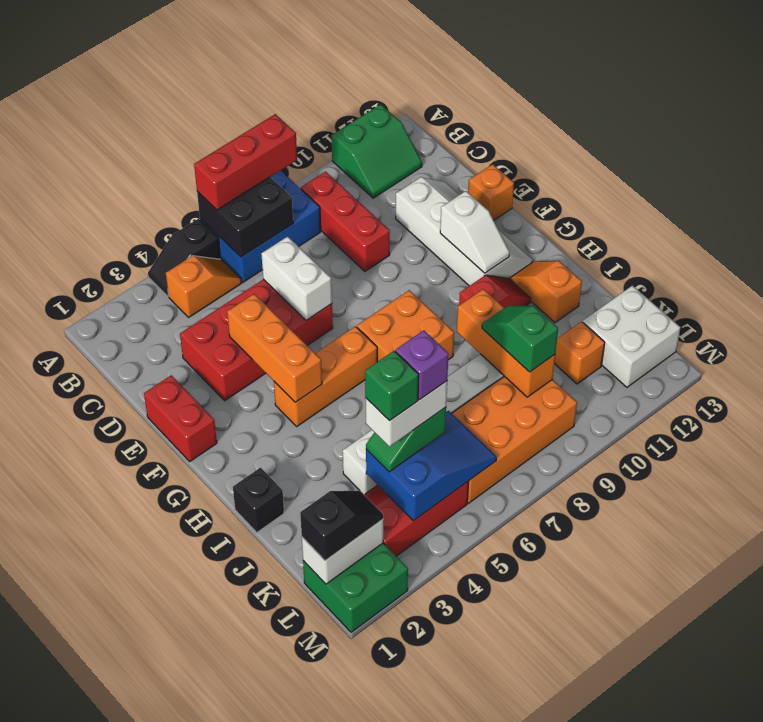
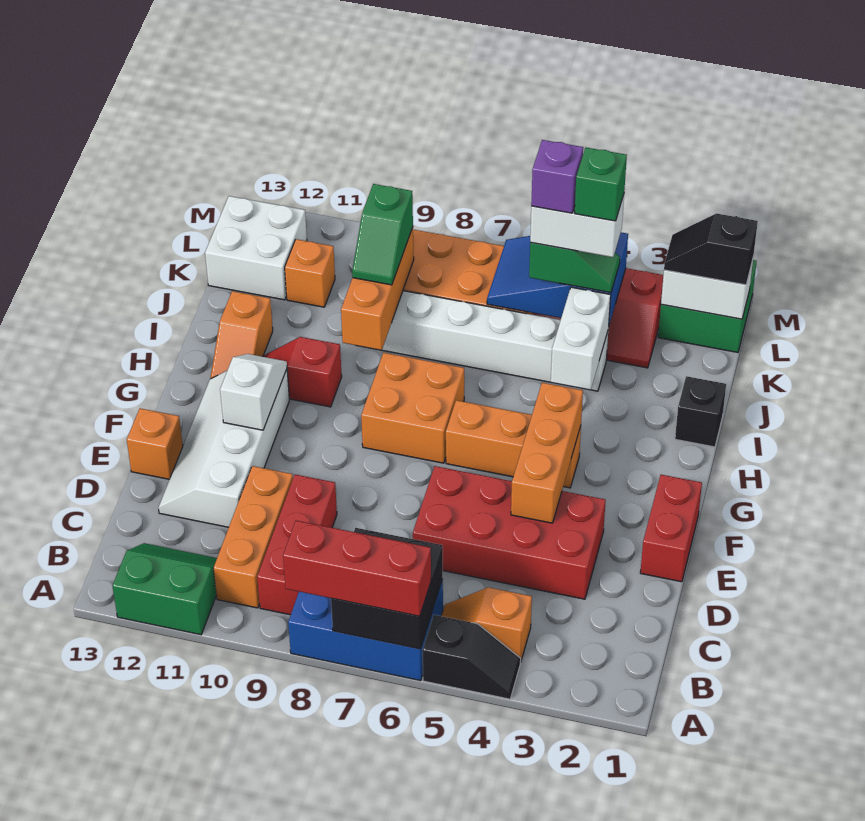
none -> orange brick B10:D10 level 1
white brick D6:E6 level 2 -> white brick I4:J4 level 2

